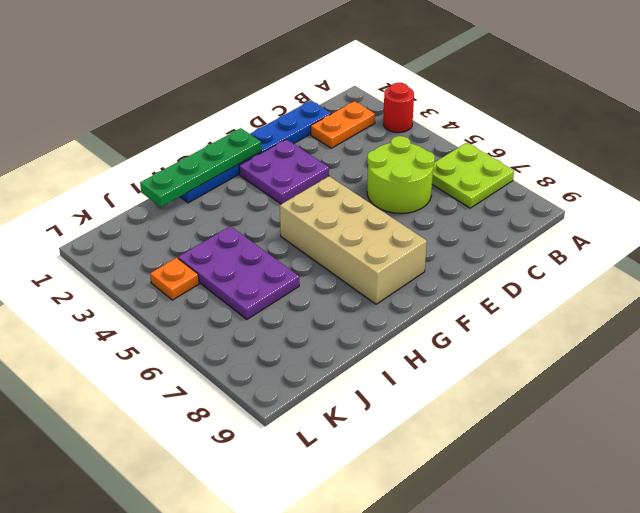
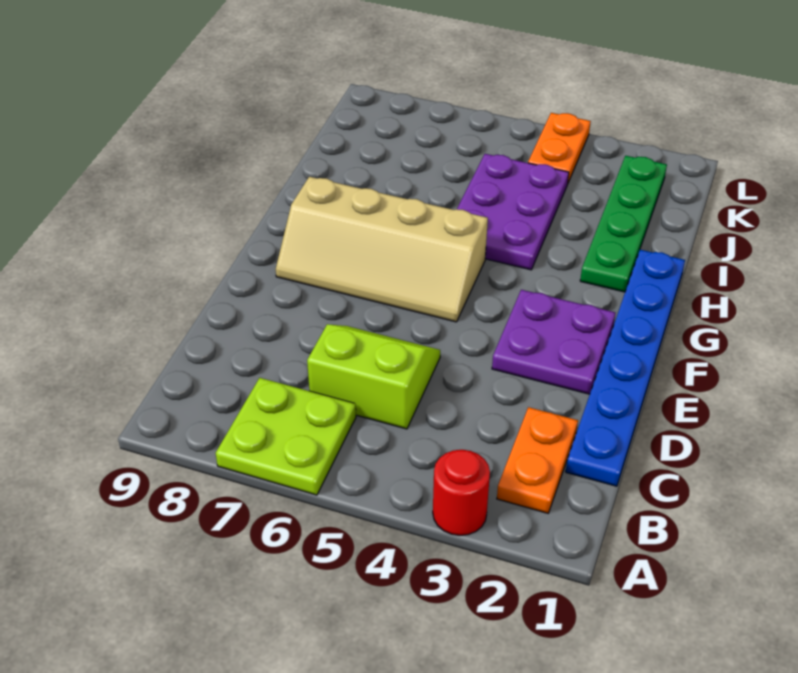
lime round brick C5:D6 level 1 -> lime slope C5:D6 level 1 top C
green plate F1:I1 level 2 -> green plate H2:K2 level 1
tan brick F5:G8 level 1 -> tan slope F5:G8 level 1 top G
purple plate I4:J6 level 1 -> purple plate H4:J5 level 1
orange plate K4 level 1 -> orange plate K4:L4 level 1

